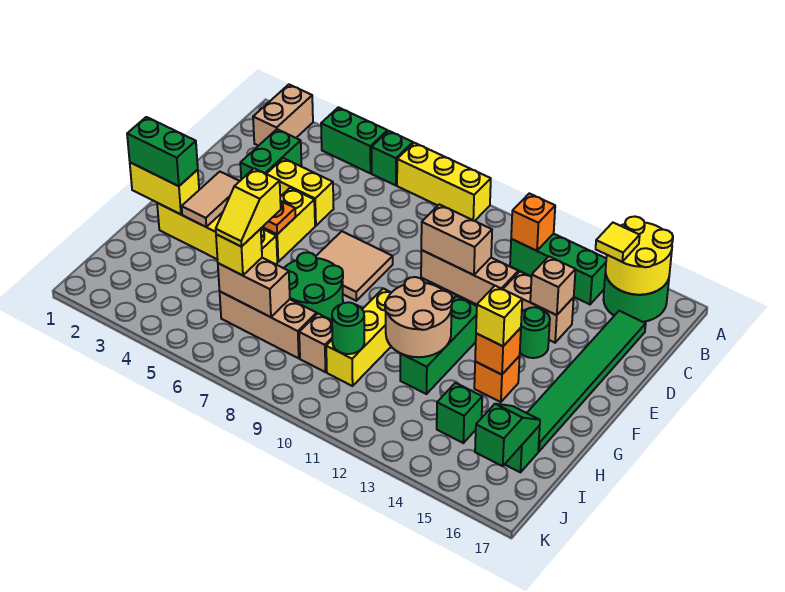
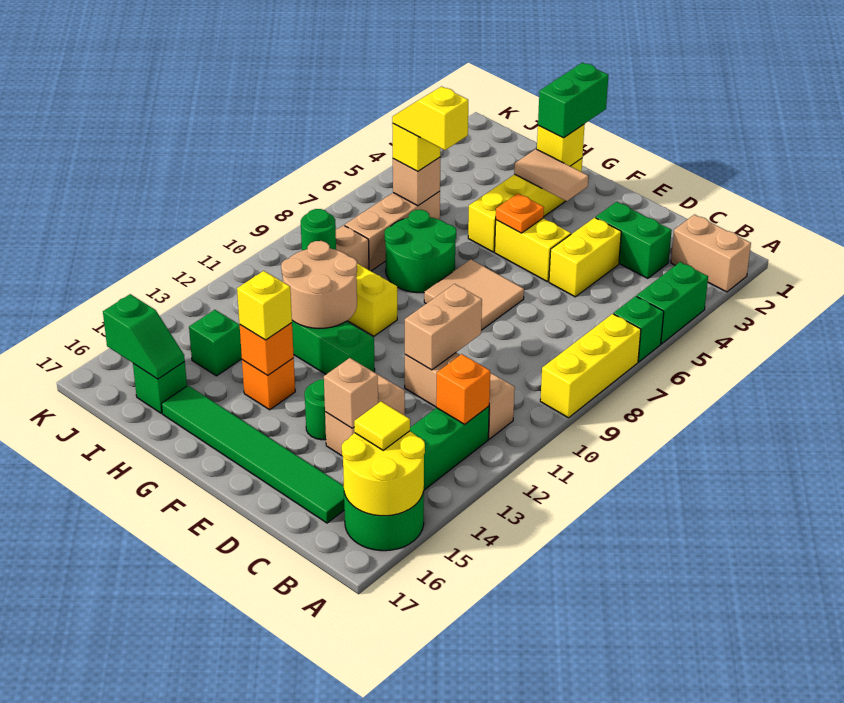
tan brick D10:D12 level 1 -> tan brick B11:D11 level 1
yellow brick G1:G2 level 2 -> yellow brick G2 level 2
tan brick I6:I7 level 2 -> tan brick I6 level 2

